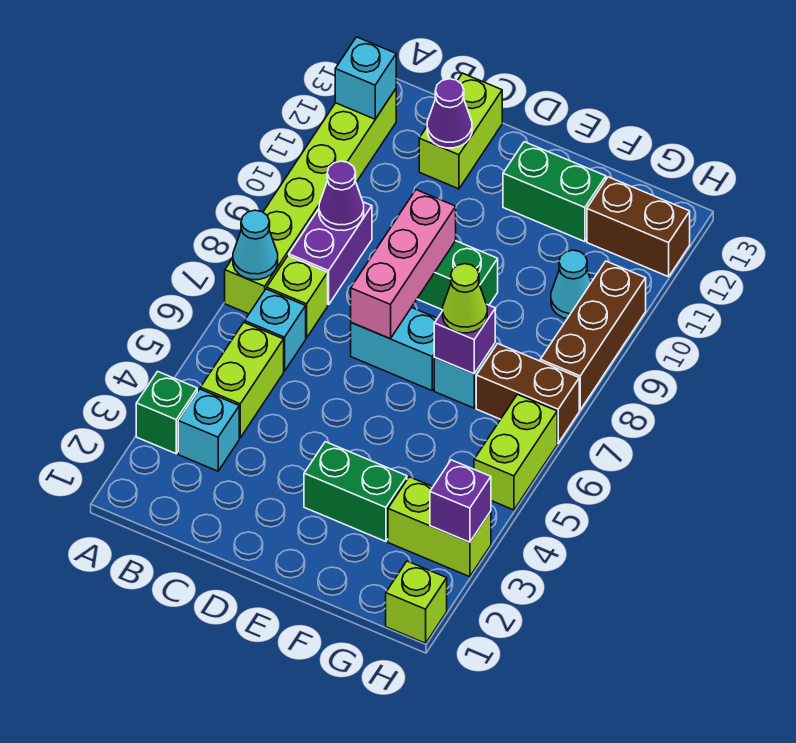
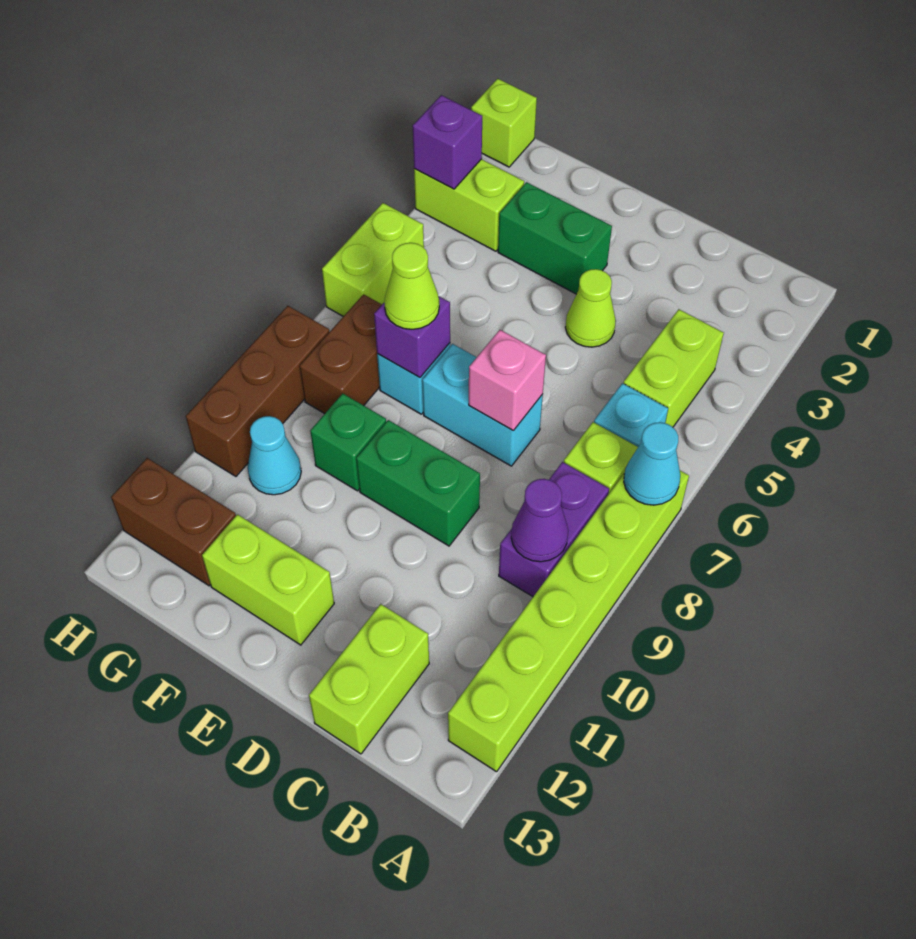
green brick A3 level 1 -> green brick F9 level 1
cyan brick A12 level 2 -> none
cyan brick B3 level 1 -> none
purple cone C12 level 2 -> none
none -> lime cone D4 level 1
pink brick D7:D9 level 2 -> pink brick D7 level 2
green brick E12:F12 level 1 -> lime brick E12:F12 level 1
brown brick G7:H7 level 1 -> brown brick G7:G8 level 1

